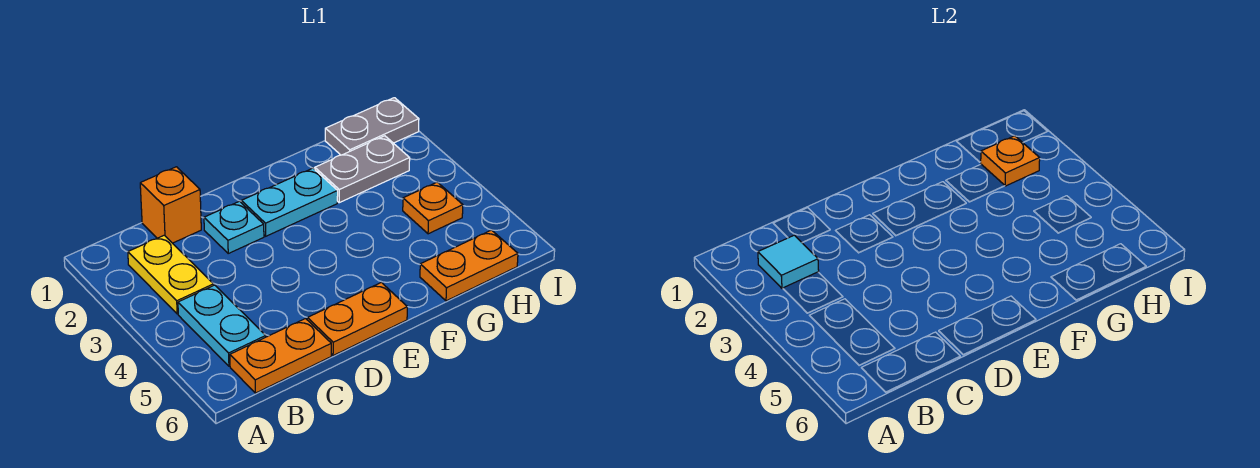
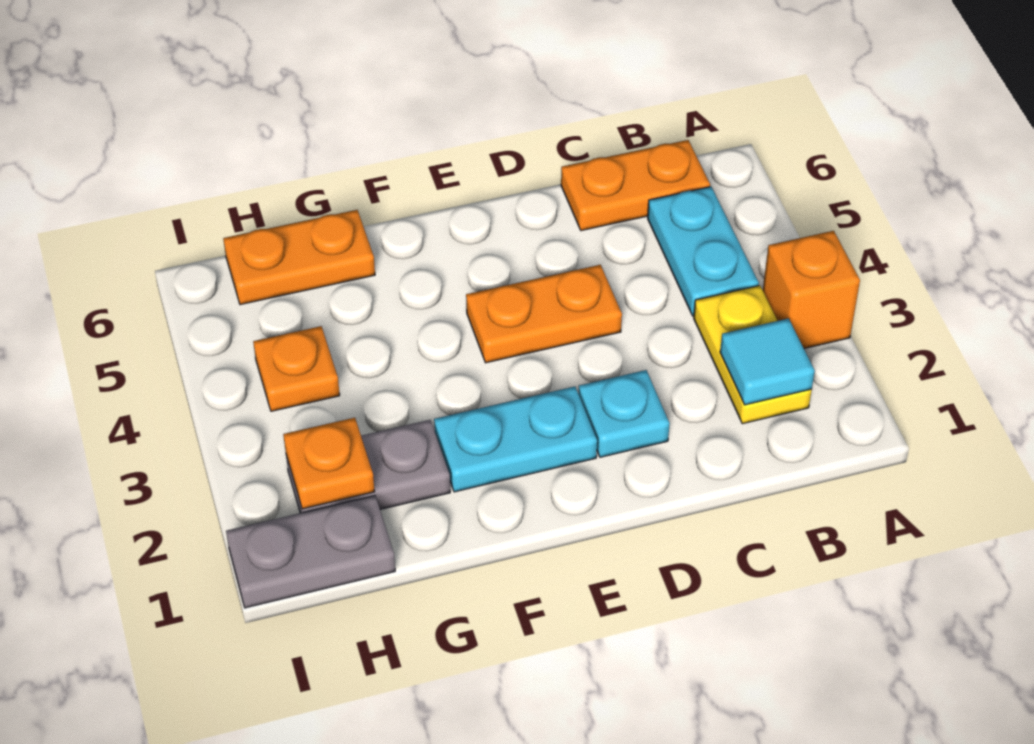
orange brick C1 level 1 -> orange brick A3 level 1
orange plate D6:E6 level 1 -> orange plate D4:E4 level 1

